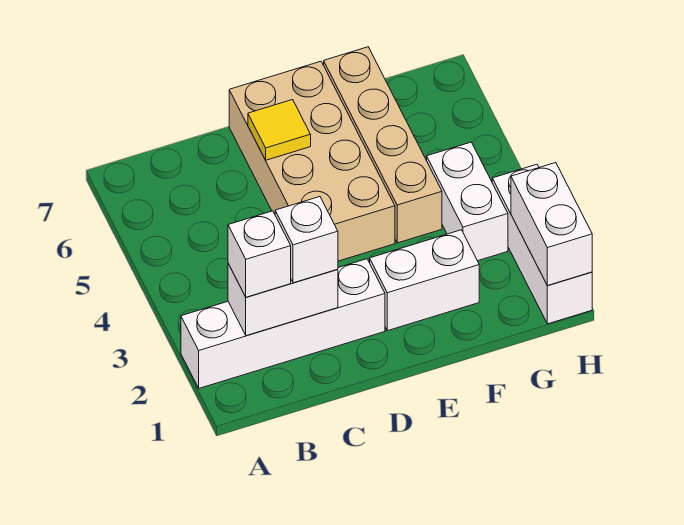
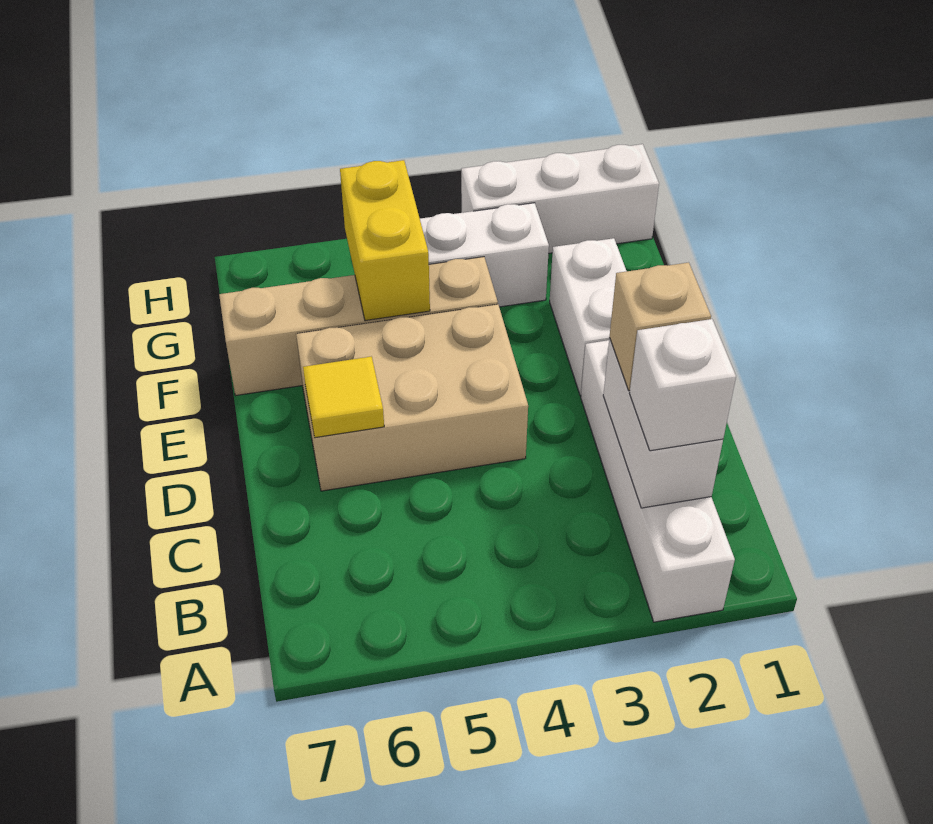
white brick C2 level 3 -> tan brick C2 level 3
tan brick D4:E7 level 1 -> tan brick D4:E6 level 1
none -> yellow brick F5:G5 level 2
white brick H1:H2 level 2 -> none

